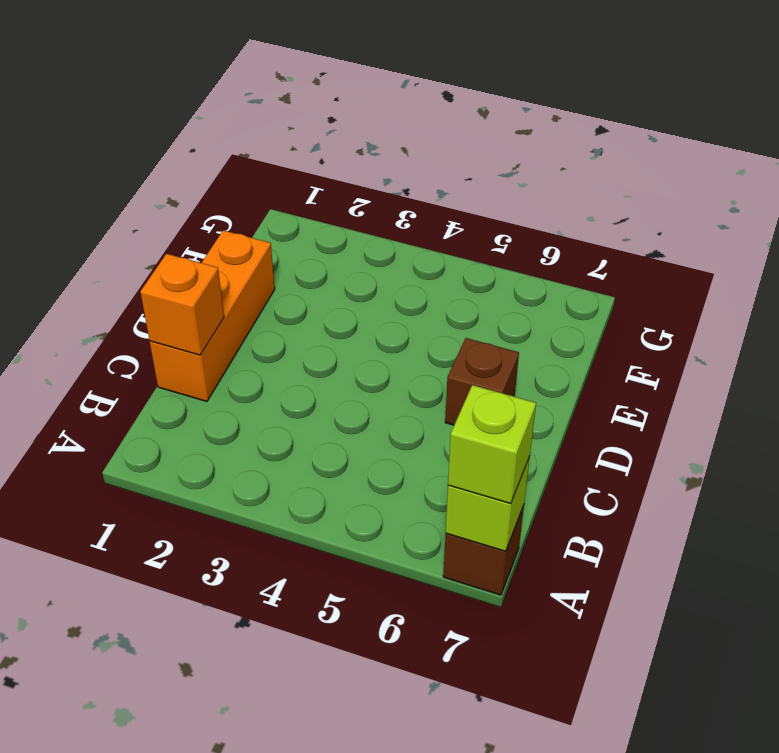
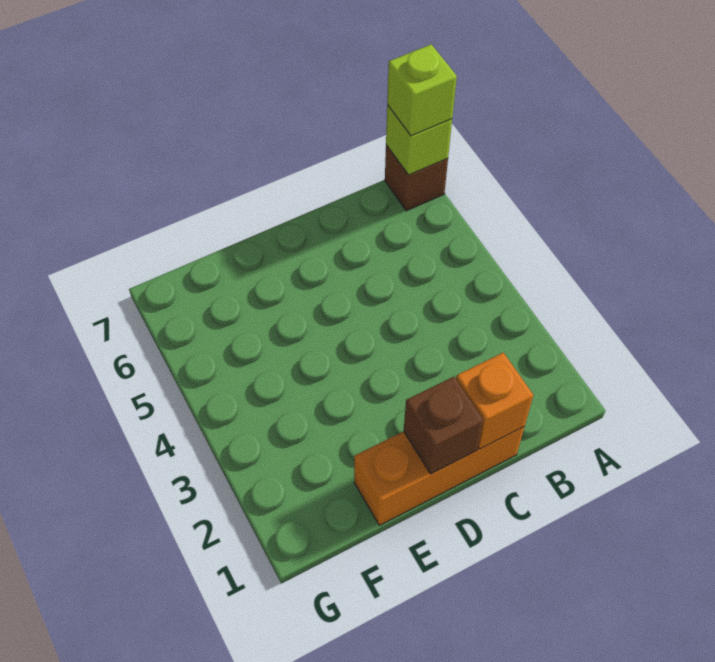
brown brick D6 level 1 -> brown brick D1 level 2

